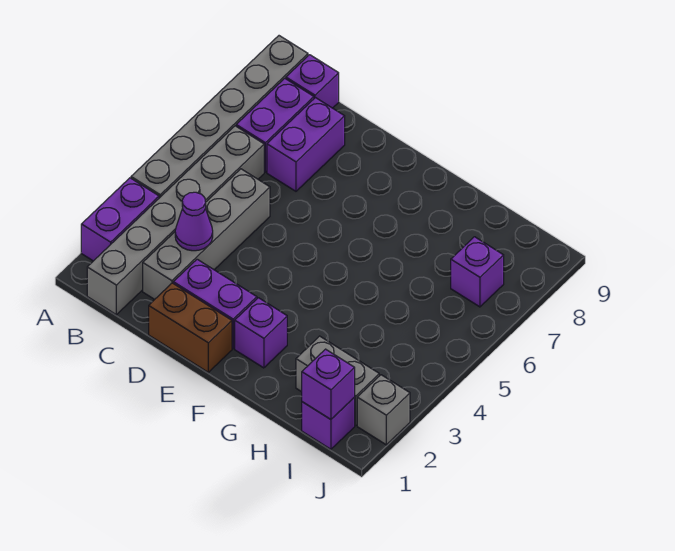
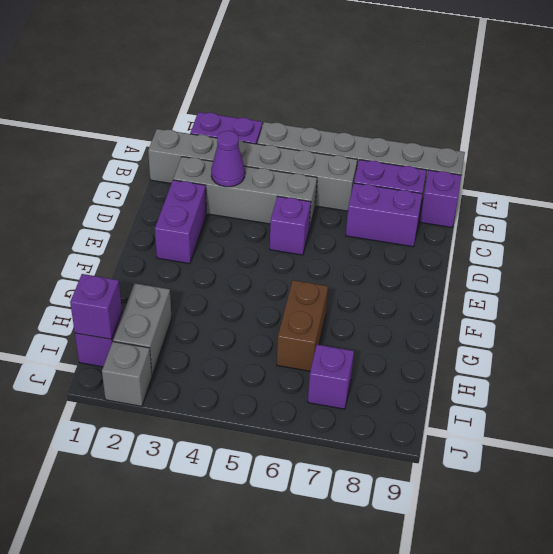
brown brick D1:E1 level 1 -> brown brick G6:H6 level 1
purple brick F2 level 1 -> purple brick D5 level 1

